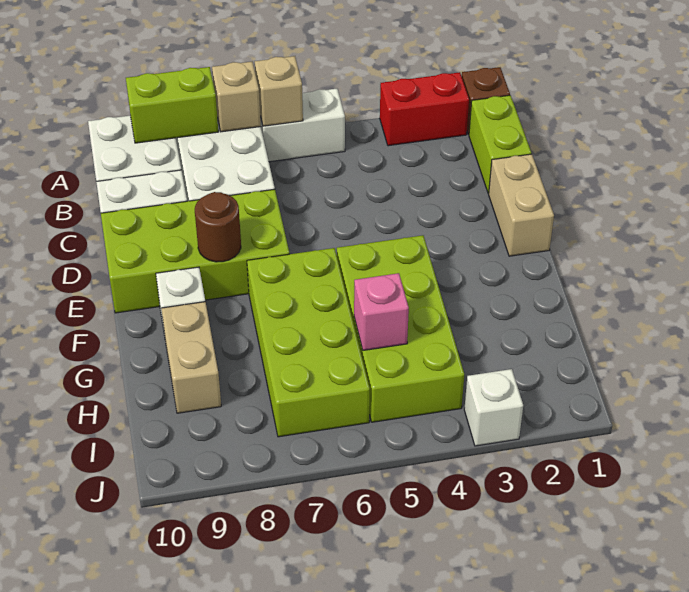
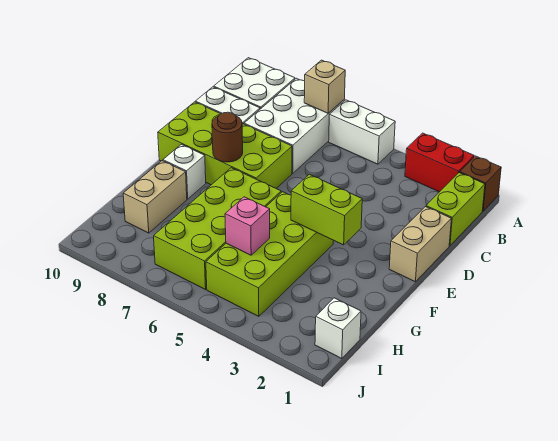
tan brick A6 level 2 -> none
lime brick A8:A9 level 2 -> lime brick F3:F4 level 2
white brick J3 level 1 -> white brick I1 level 1

